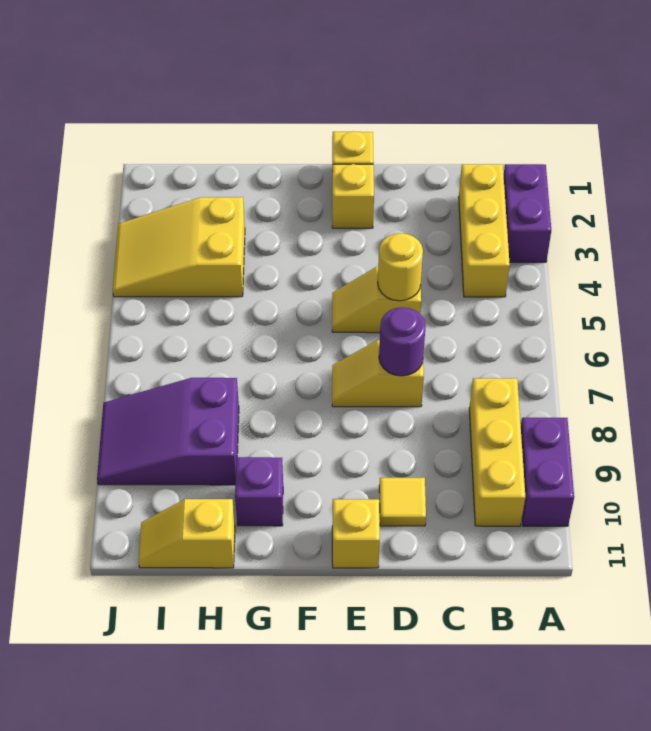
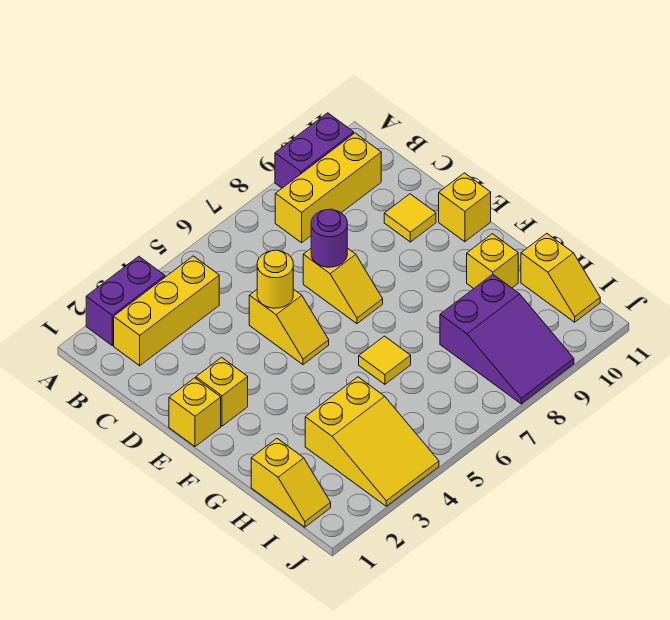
none -> yellow tile G6 level 1
purple brick G10 level 1 -> yellow brick G10 level 1
none -> yellow slope H1:I1 level 1 top H

